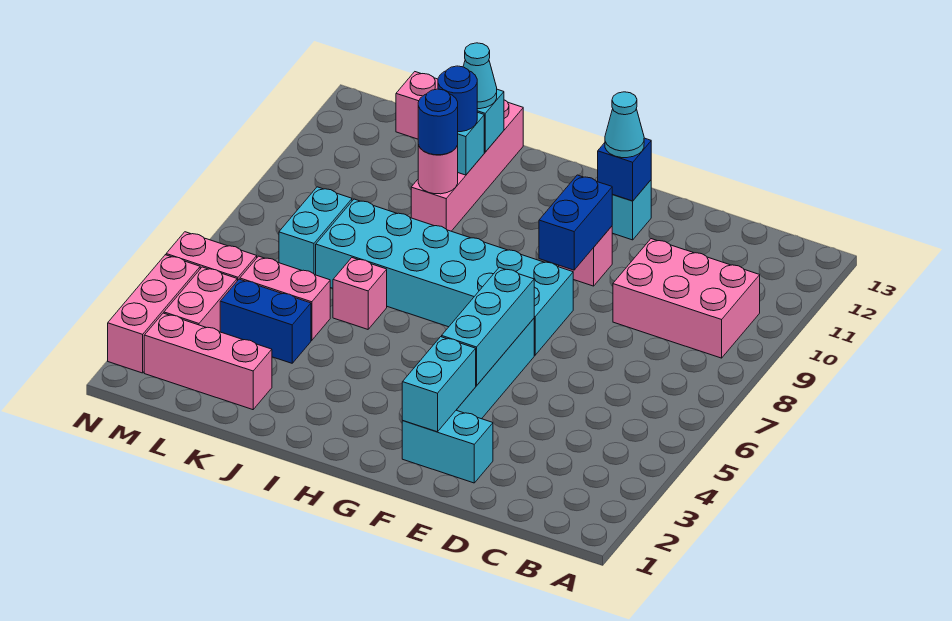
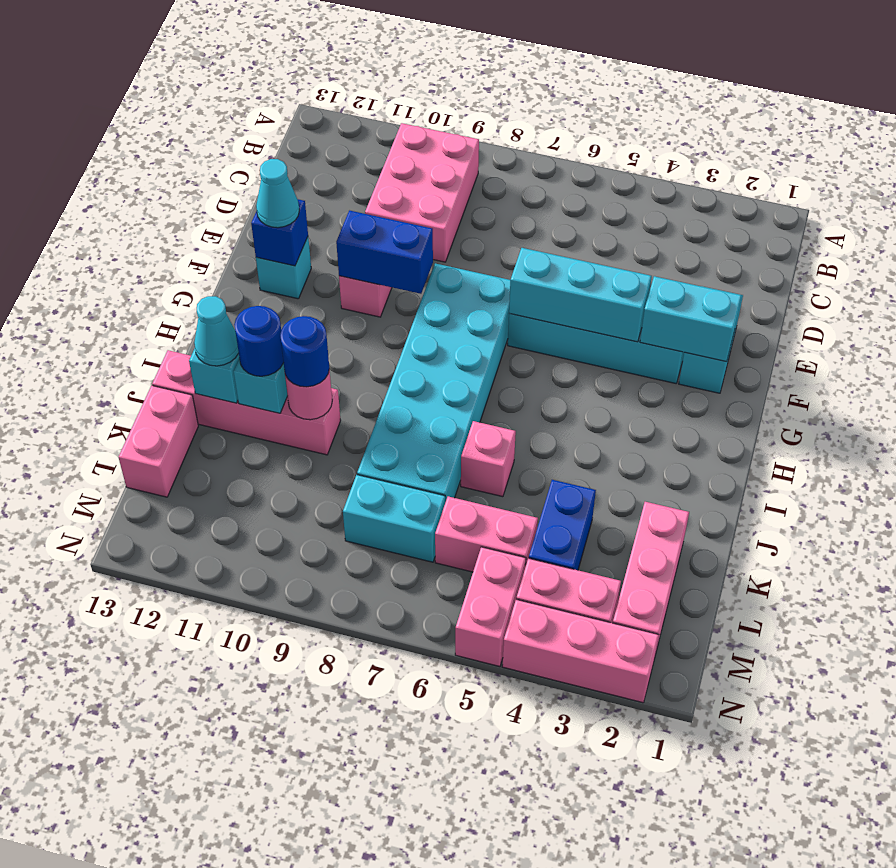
pink brick K5:L5 level 1 -> pink brick L5:L6 level 1

